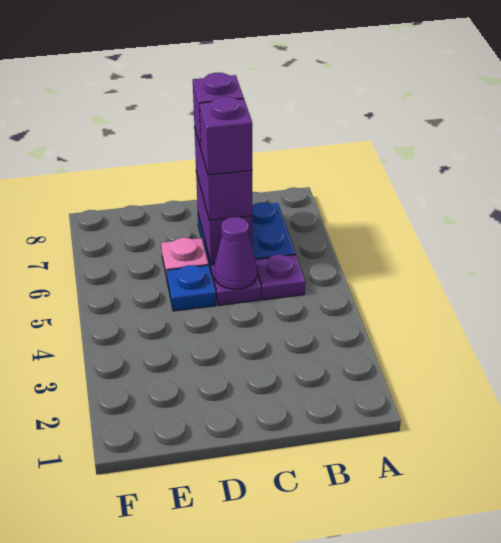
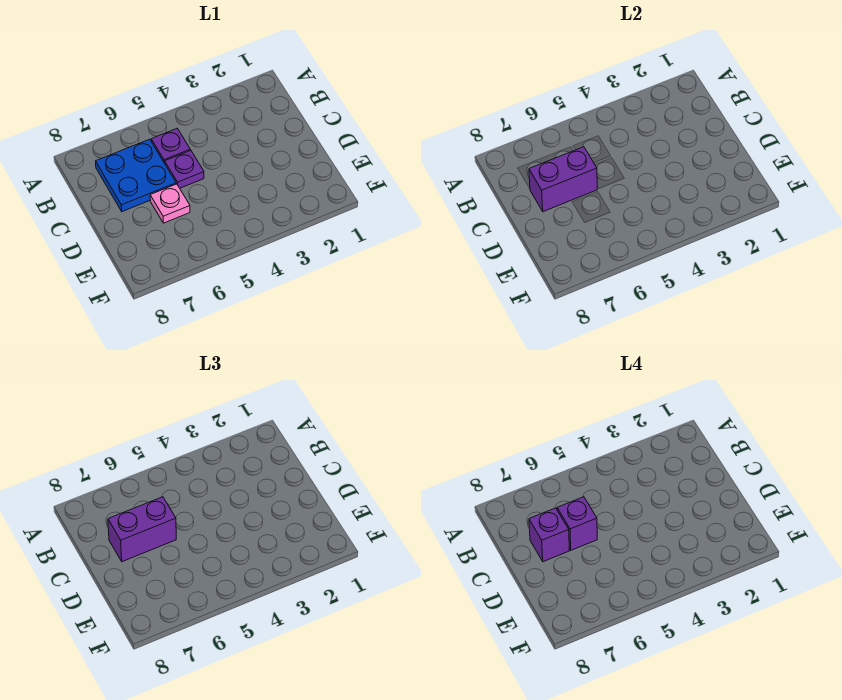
purple cone C5 level 2 -> none
blue plate D5 level 1 -> none

